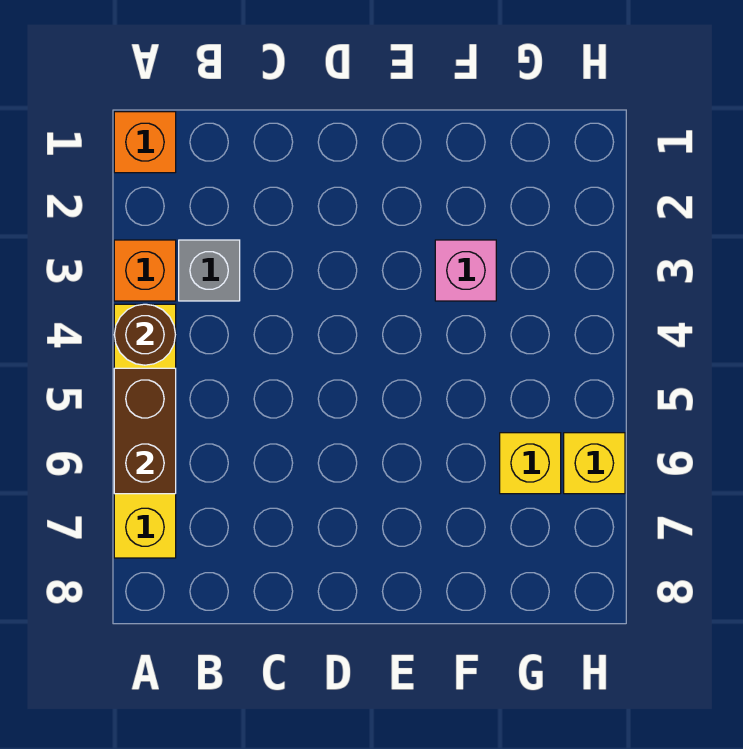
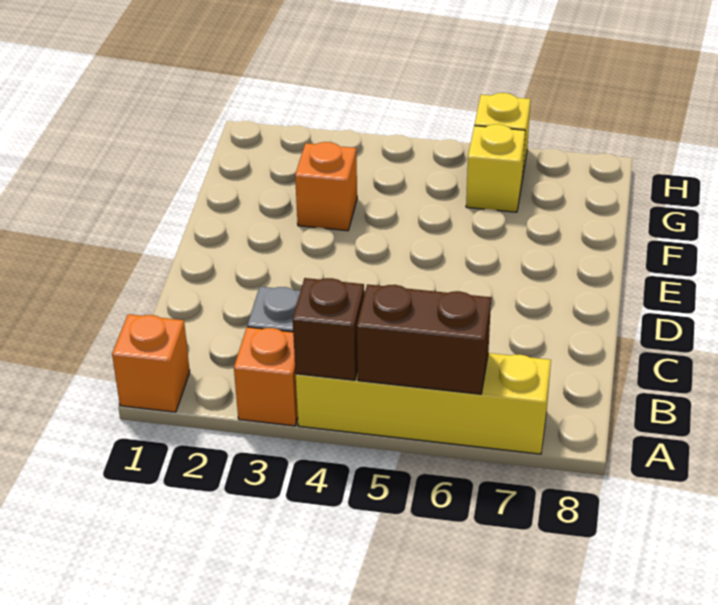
brown round brick A4 level 2 -> brown brick A4 level 2
pink brick F3 level 1 -> orange brick F3 level 1

